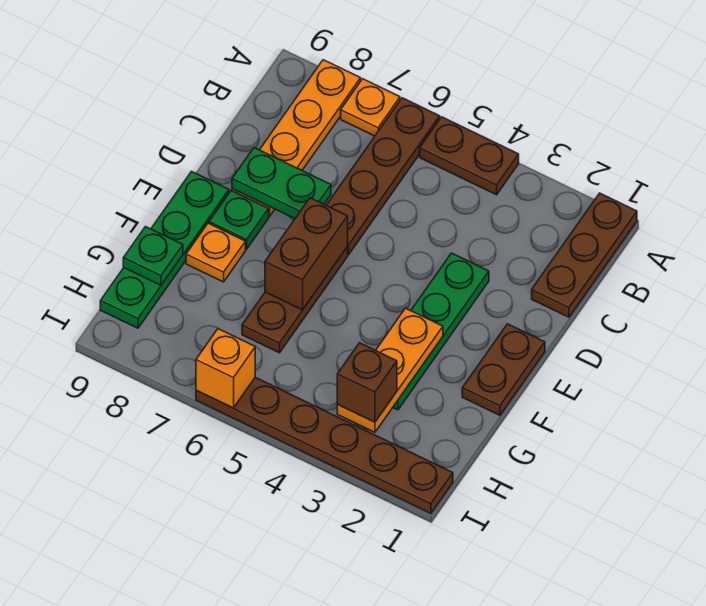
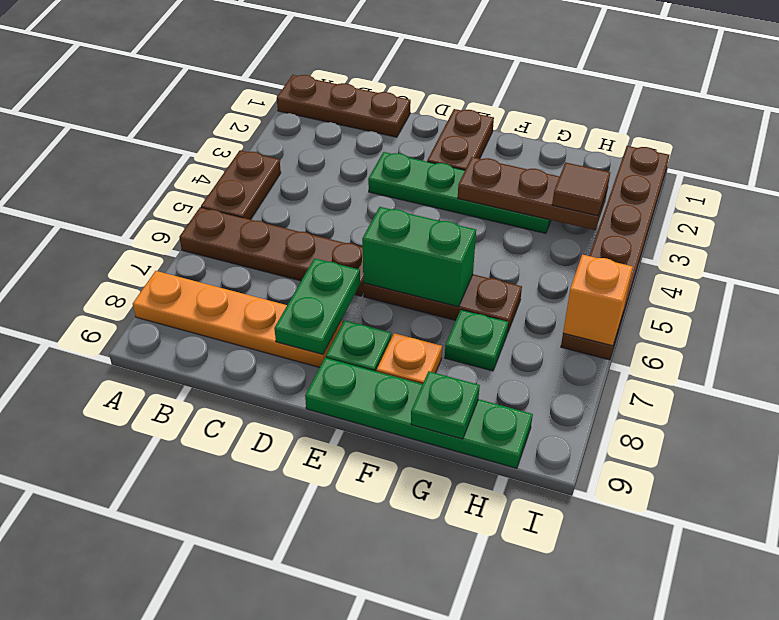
orange plate A7 level 1 -> none
brown plate E1:F1 level 1 -> brown plate E1:E2 level 1
brown brick E6:F6 level 2 -> green brick E6:F6 level 2
orange plate F3:H3 level 2 -> brown plate F3:H3 level 2
none -> green plate G7 level 1
brown brick H3 level 3 -> brown tile H3 level 3

